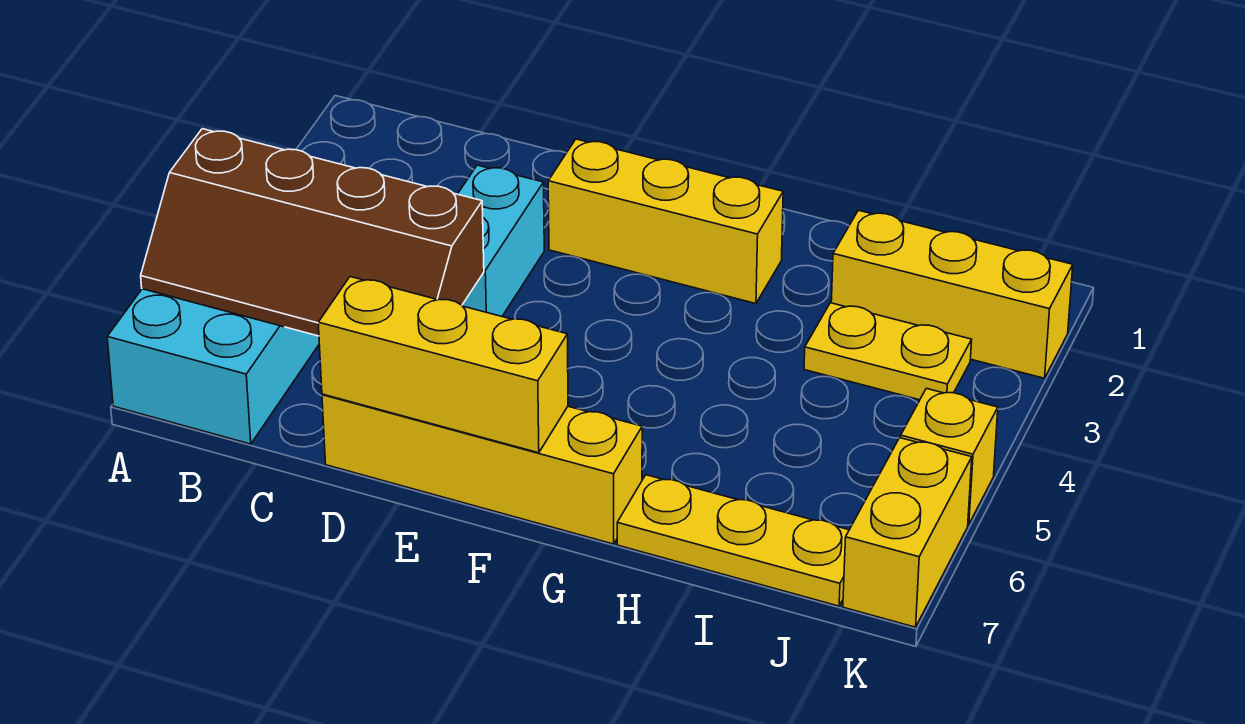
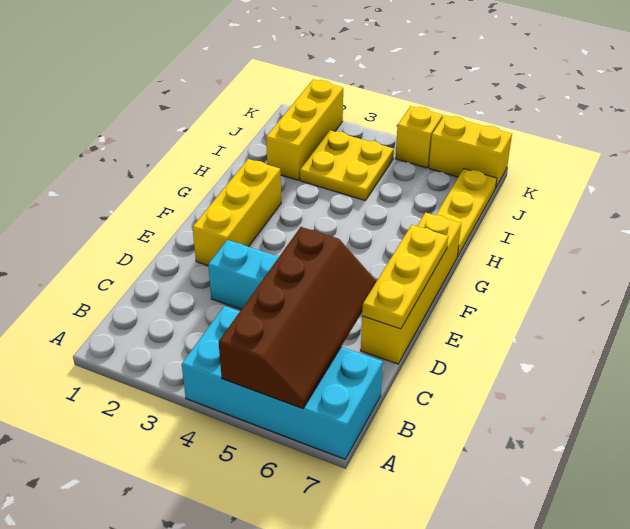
yellow brick D7:F7 level 2 -> yellow plate D7:F7 level 2
yellow plate I3:J3 level 1 -> yellow plate I3:J4 level 1

